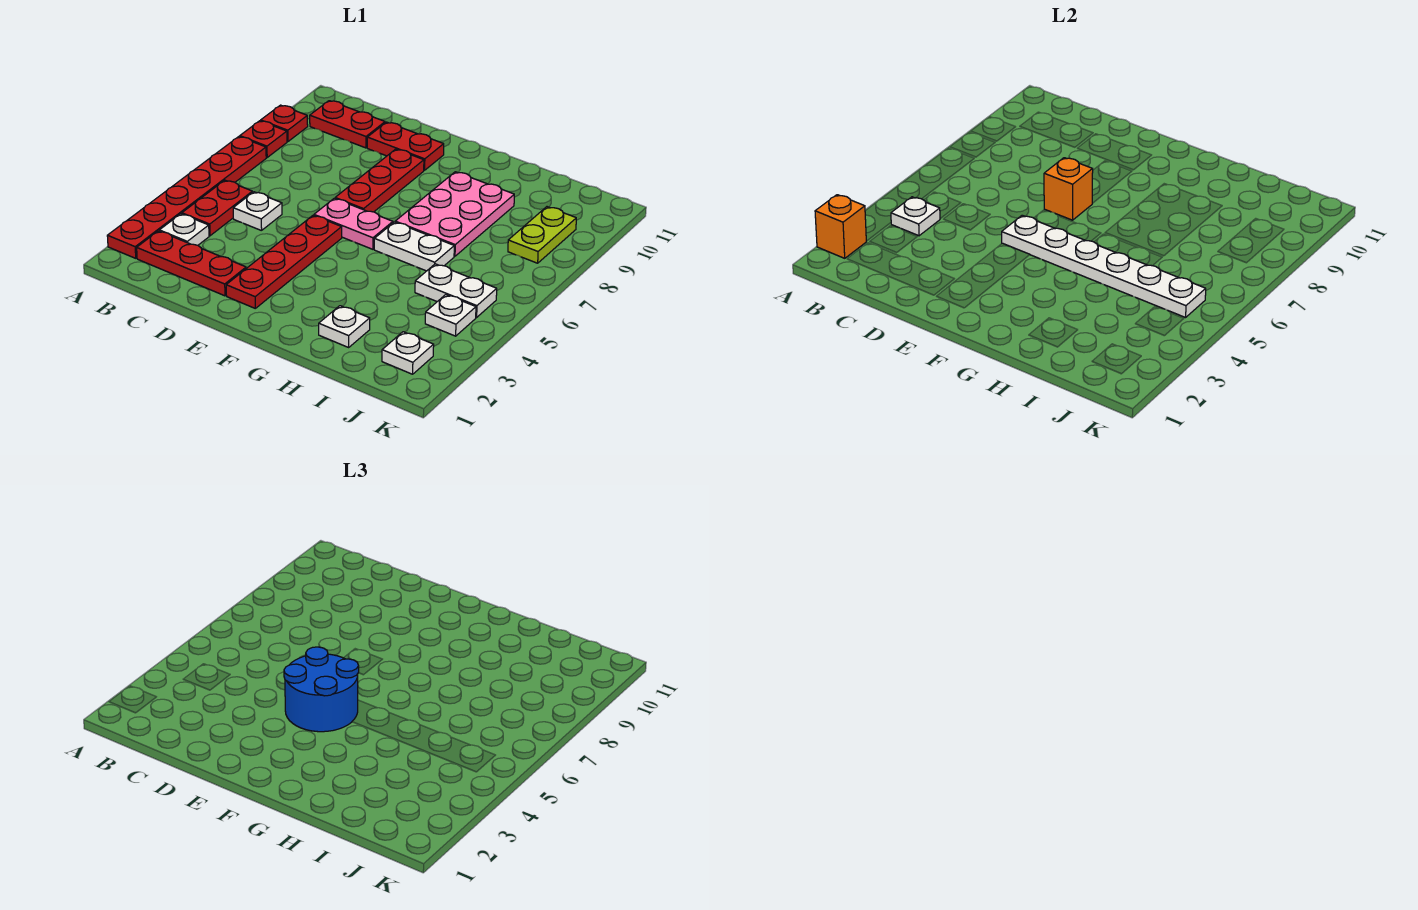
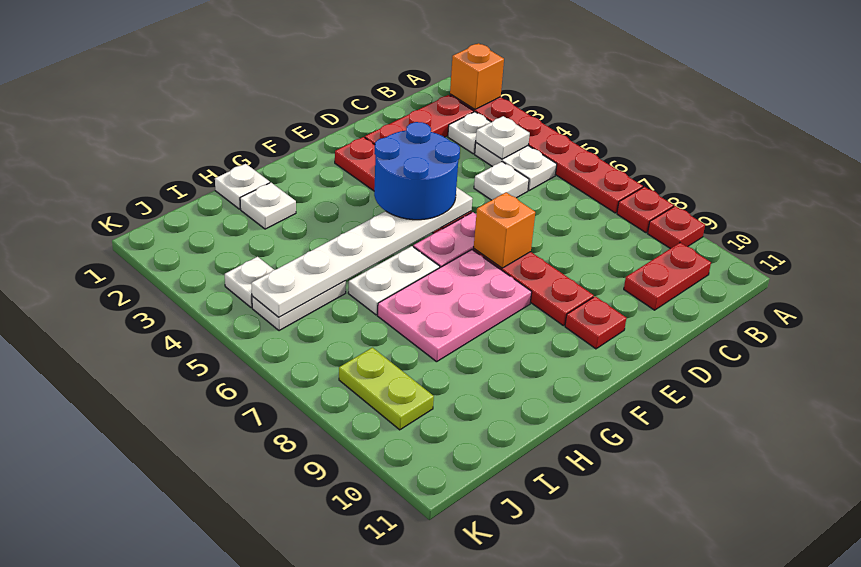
red plate B4:B5 level 1 -> white plate B4:B5 level 1
red plate D10:E10 level 1 -> red plate E10 level 1
pink plate G7:H9 level 1 -> pink plate F7:H8 level 1
white plate J2 level 1 -> white plate H1 level 1

